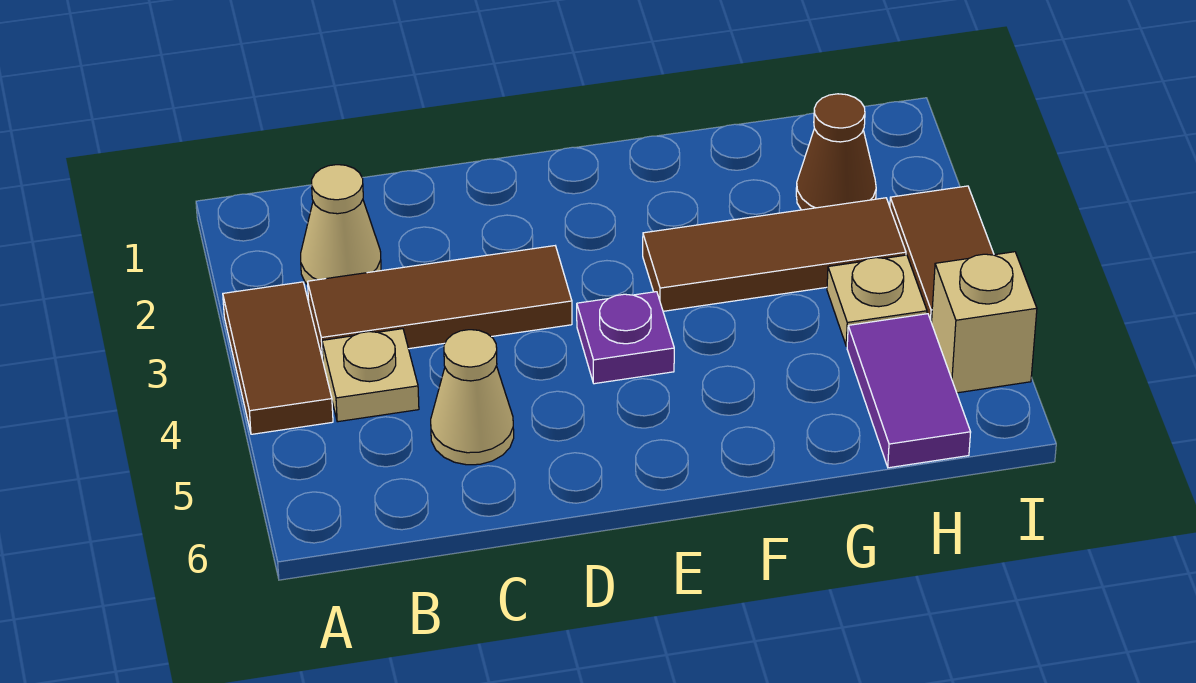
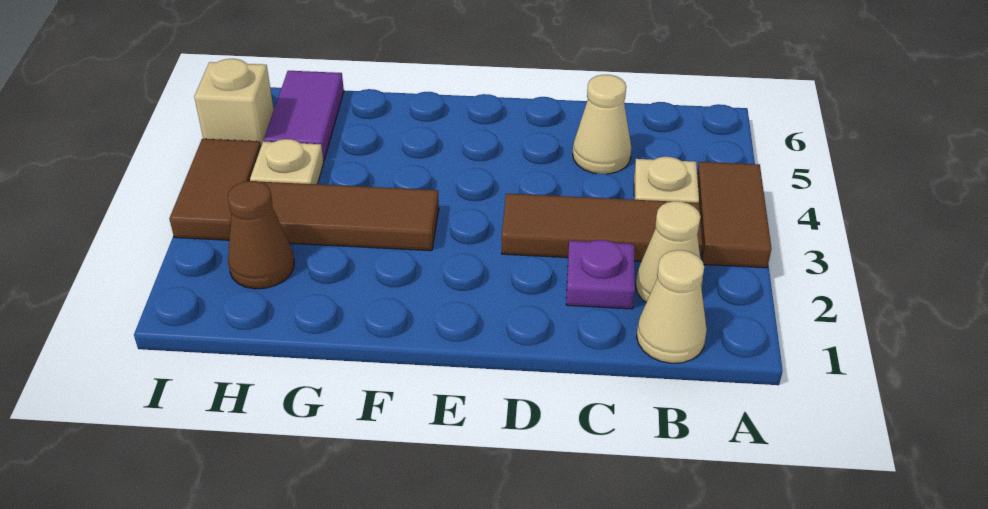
none -> tan cone B1 level 1
purple plate E4 level 1 -> purple plate C2 level 1

